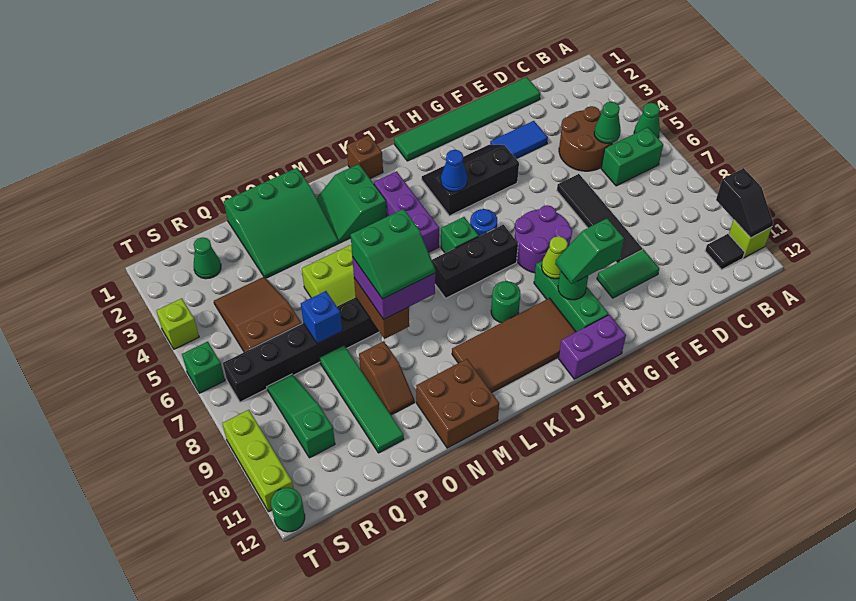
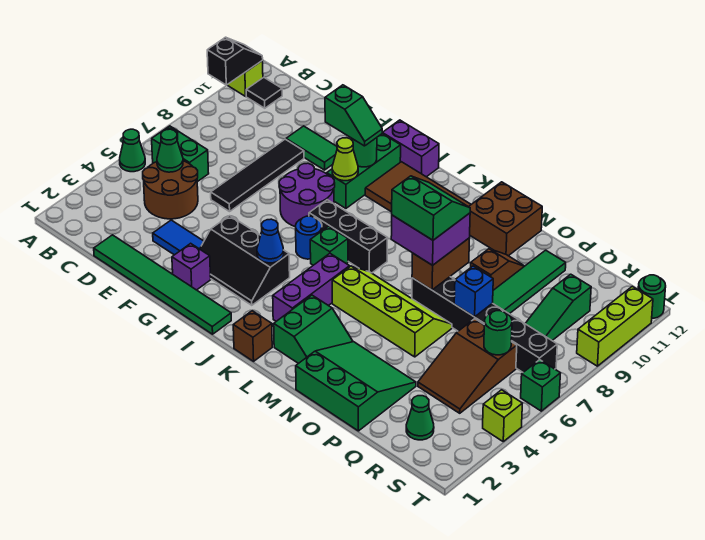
none -> purple brick G2 level 1
green round brick J9 level 1 -> green round brick R6 level 2

